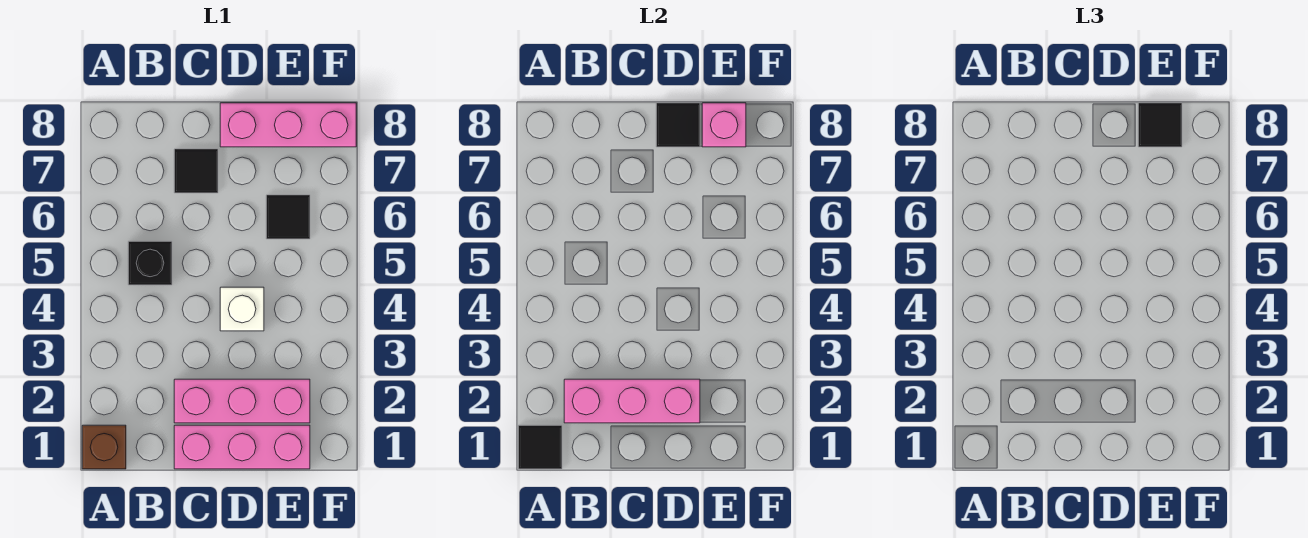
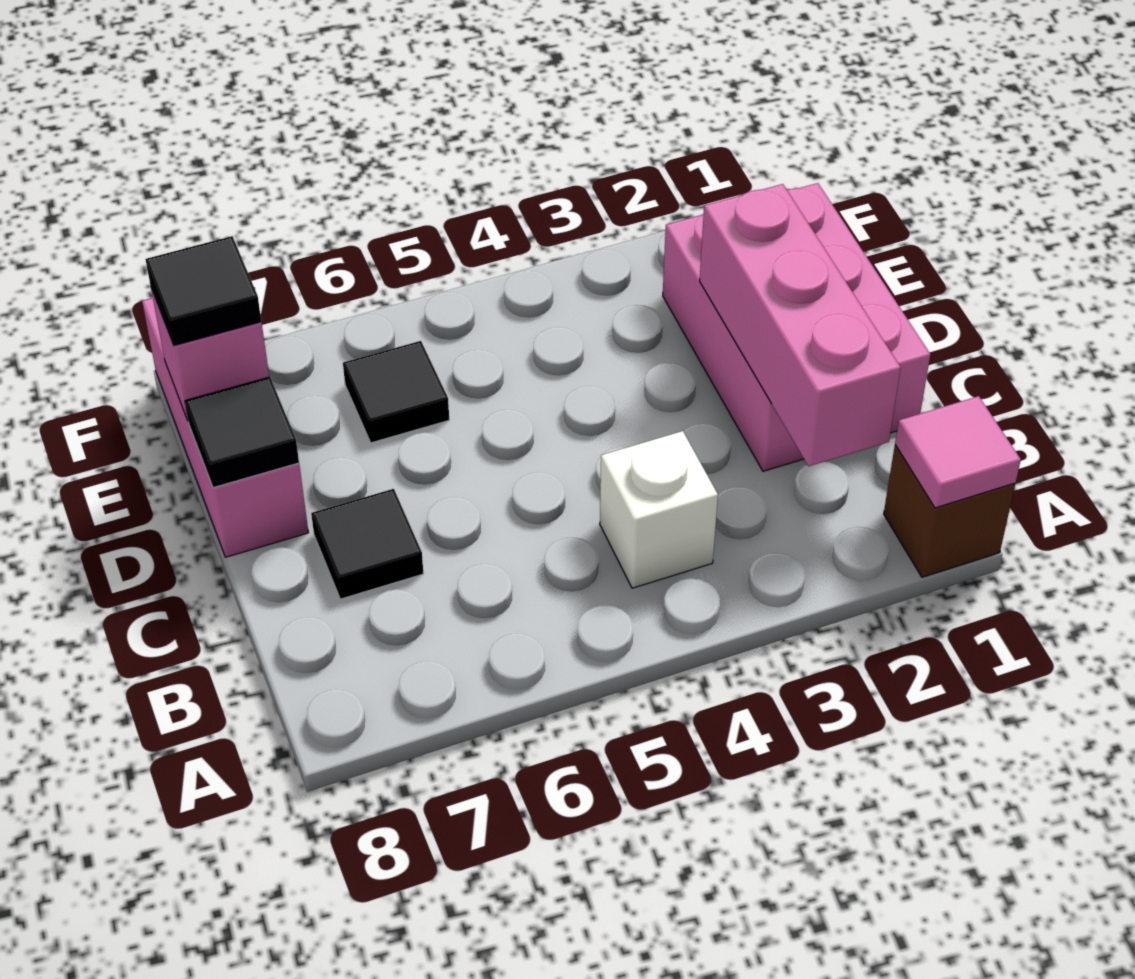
black tile A1 level 2 -> pink tile A1 level 2
black brick B5 level 1 -> none
white brick D4 level 1 -> white brick B4 level 1

